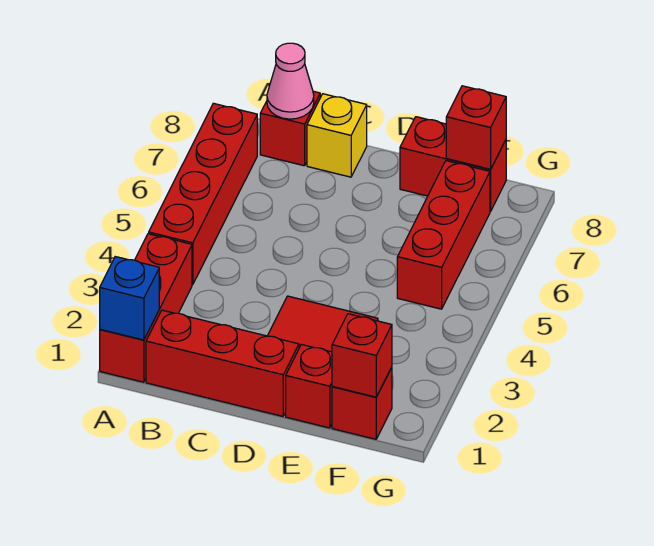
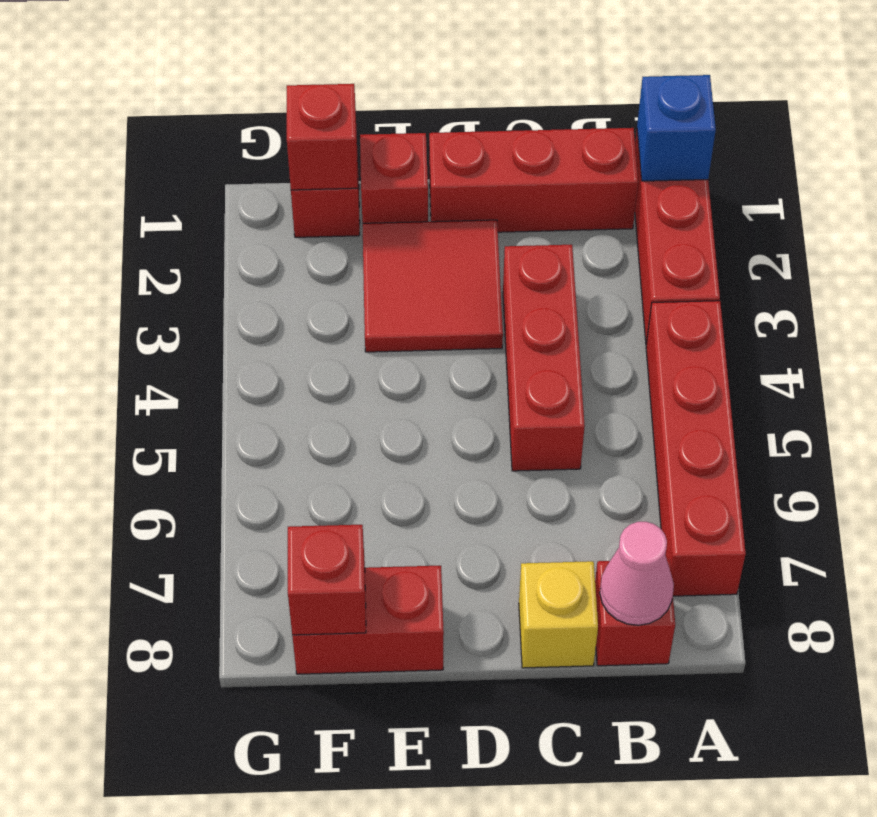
red brick F5:F7 level 1 -> red brick C3:C5 level 1

